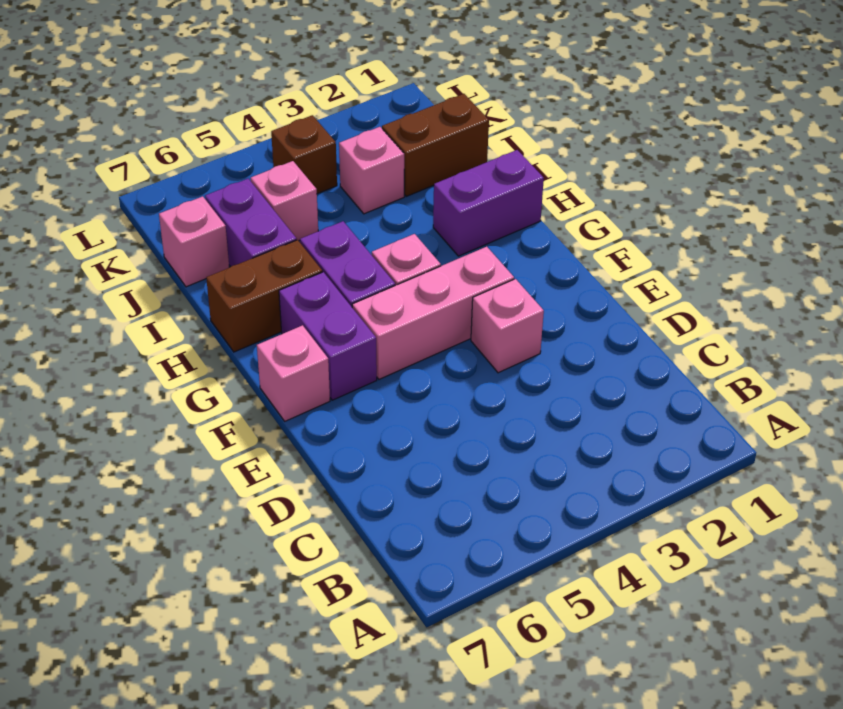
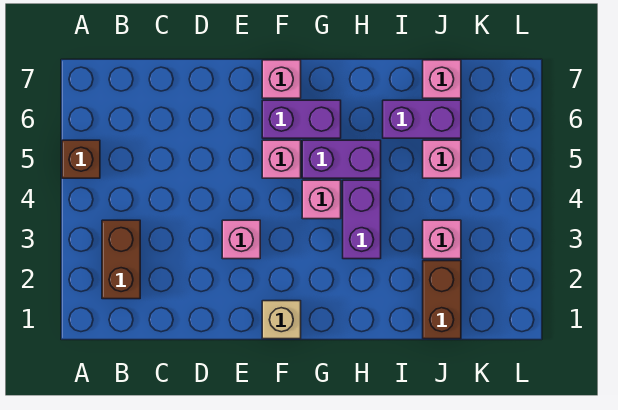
none -> tan brick F1 level 1
pink brick F3:F5 level 1 -> pink brick F5 level 1
purple brick H1:H2 level 1 -> purple brick H3:H4 level 1
brown brick H6:H7 level 1 -> brown brick B2:B3 level 1
brown brick K4 level 1 -> brown brick A5 level 1

